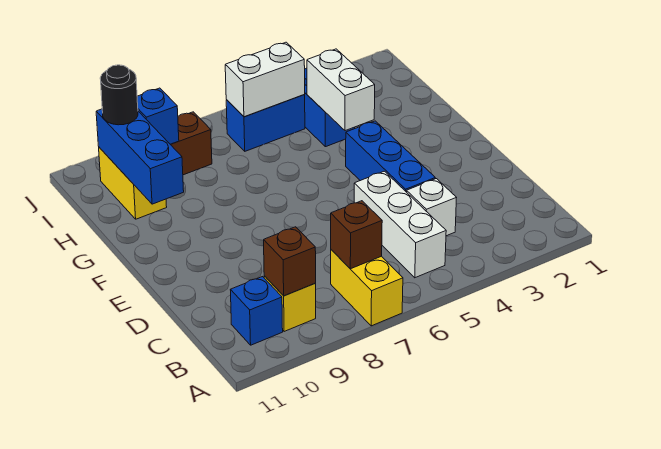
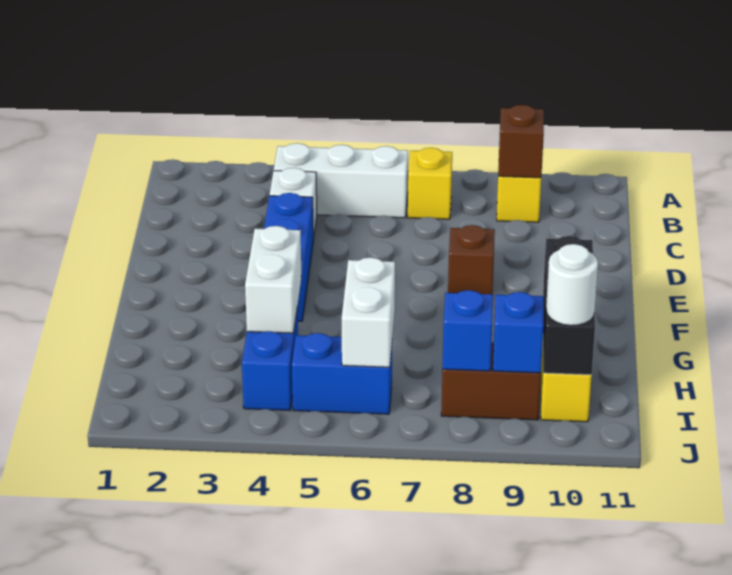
yellow brick A7:B7 level 1 -> yellow brick B7 level 1
white brick B5:D5 level 1 -> white brick B4:B6 level 1
brown brick B7 level 2 -> brown brick E8 level 1
blue brick B10 level 1 -> blue brick I8 level 2
blue brick G10:I10 level 2 -> black brick G10:I10 level 2
white brick I5:I6 level 2 -> white brick H6:I6 level 2
black round brick I10 level 3 -> white round brick I10 level 3

